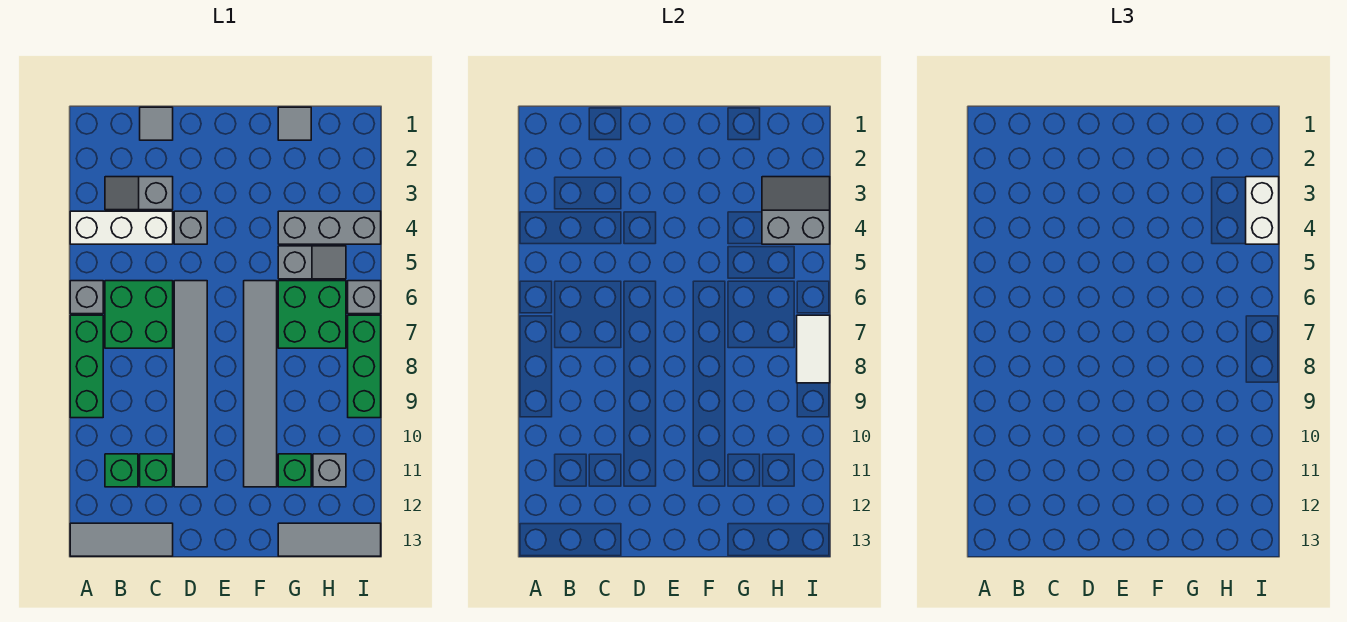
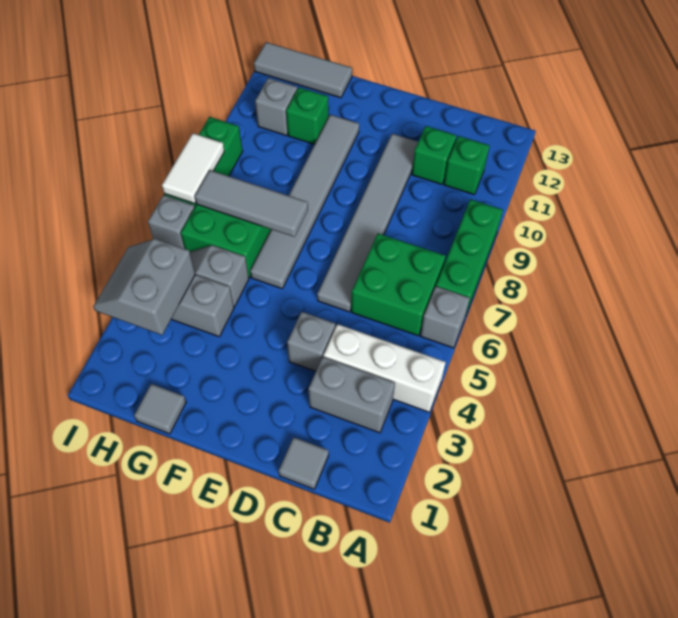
grey tile A13:C13 level 1 -> grey tile F7:H7 level 2
grey slope B3:C3 level 1 top C -> grey brick B3:C3 level 1
grey slope H3:I4 level 2 top 4 -> grey slope H3:I4 level 2 top H
white brick I3:I4 level 3 -> none

